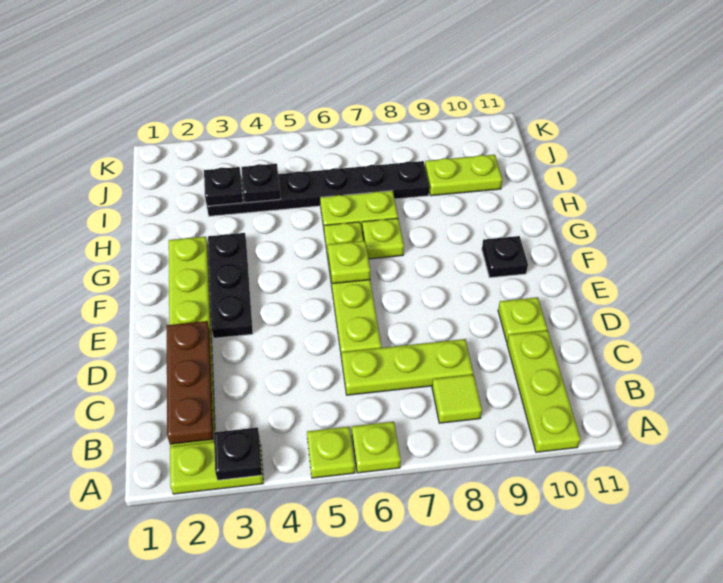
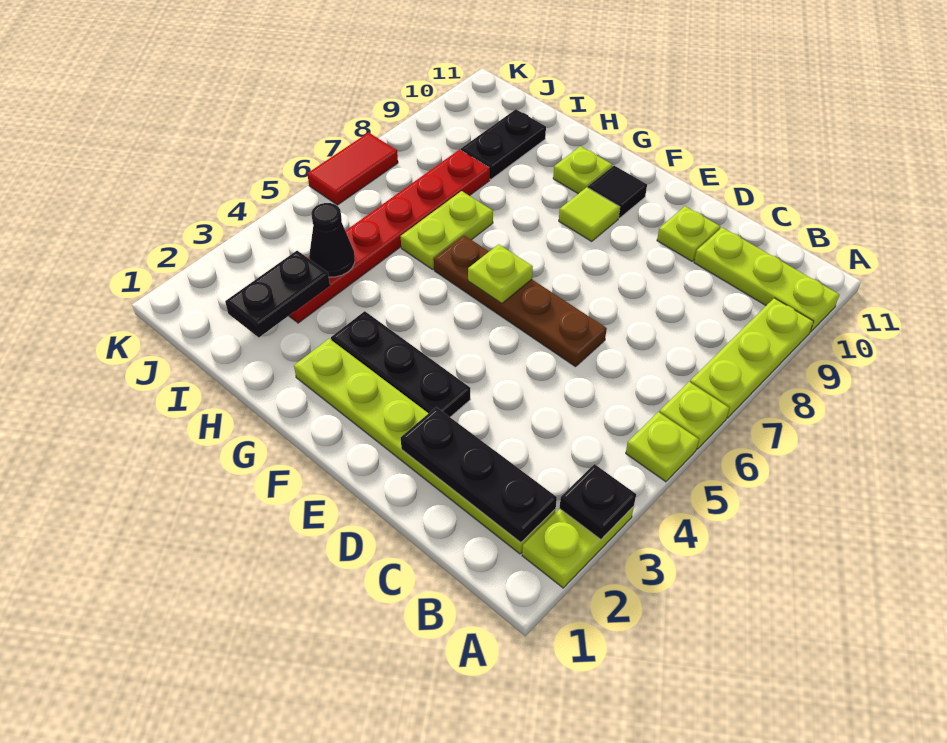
brown plate B2:D2 level 2 -> black plate B2:D2 level 2
lime tile B8 level 1 -> lime tile F9 level 1
lime plate C6:C8 level 1 -> lime plate A7:A9 level 1
lime plate D6:G6 level 1 -> brown plate D6:G6 level 1
black plate F10 level 1 -> black tile F10 level 1
lime plate G7 level 1 -> lime plate G10 level 1
black plate I3:I8 level 1 -> red plate I3:I8 level 1
black plate I3 level 2 -> black plate I2:I3 level 2
black plate I4 level 2 -> black cone I4 level 2
lime plate I9:I10 level 1 -> black plate I9:I10 level 1
none -> red tile K6:K7 level 1

